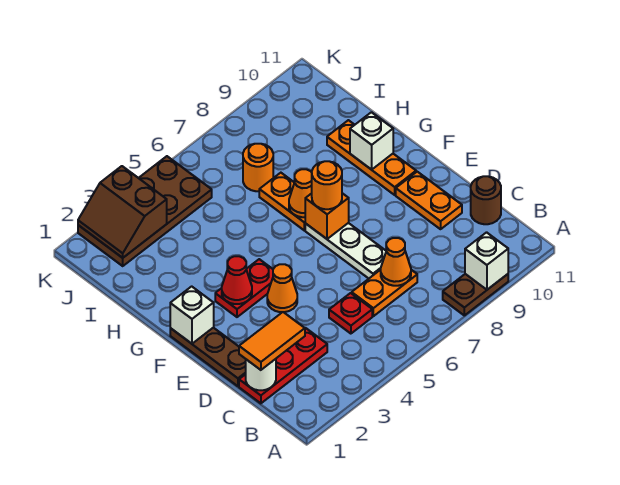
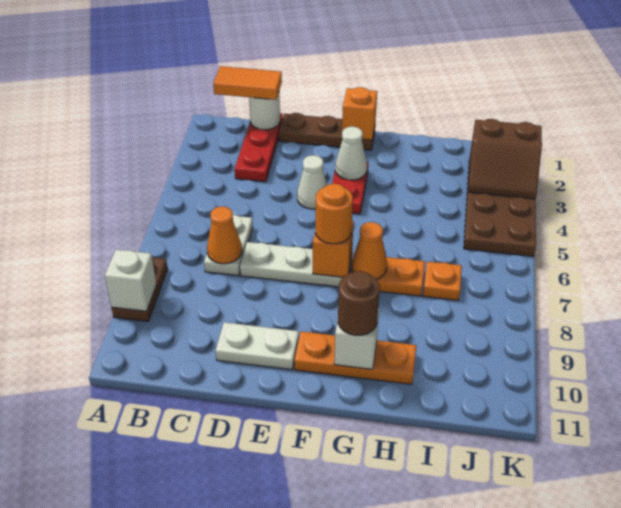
orange tile C1:C2 level 3 -> orange tile B1:C1 level 3
red plate C5 level 1 -> none
orange plate C6:C7 level 1 -> white plate C6:C7 level 1
brown round brick C11 level 1 -> brown round brick G10 level 3
orange plate D10:E10 level 1 -> white plate D10:E10 level 1
orange cone E4 level 1 -> white cone E4 level 1
white brick F1 level 2 -> orange brick F1 level 2
red cone F3 level 2 -> white cone F3 level 2
orange round brick I7 level 1 -> orange plate I7 level 1
brown slope J2:K3 level 2 top 3 -> brown slope J2:K3 level 2 top 2

